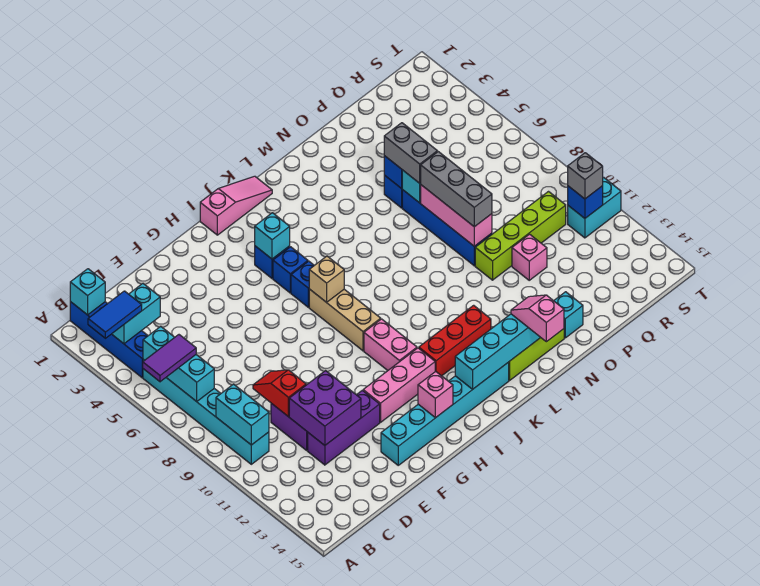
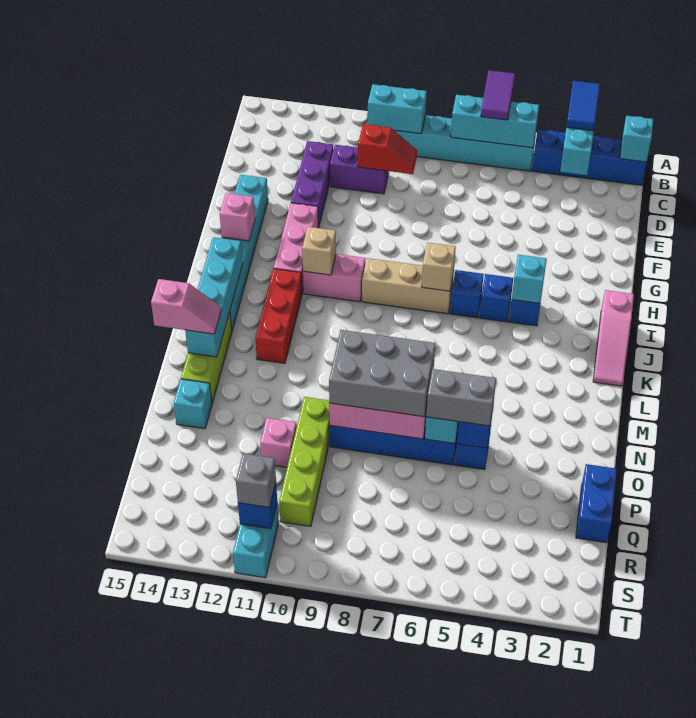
purple brick D11:E12 level 2 -> none
none -> tan brick I11 level 2
grey brick O7:O9 level 3 -> grey brick N7:O9 level 3
none -> blue brick P1:Q1 level 1

